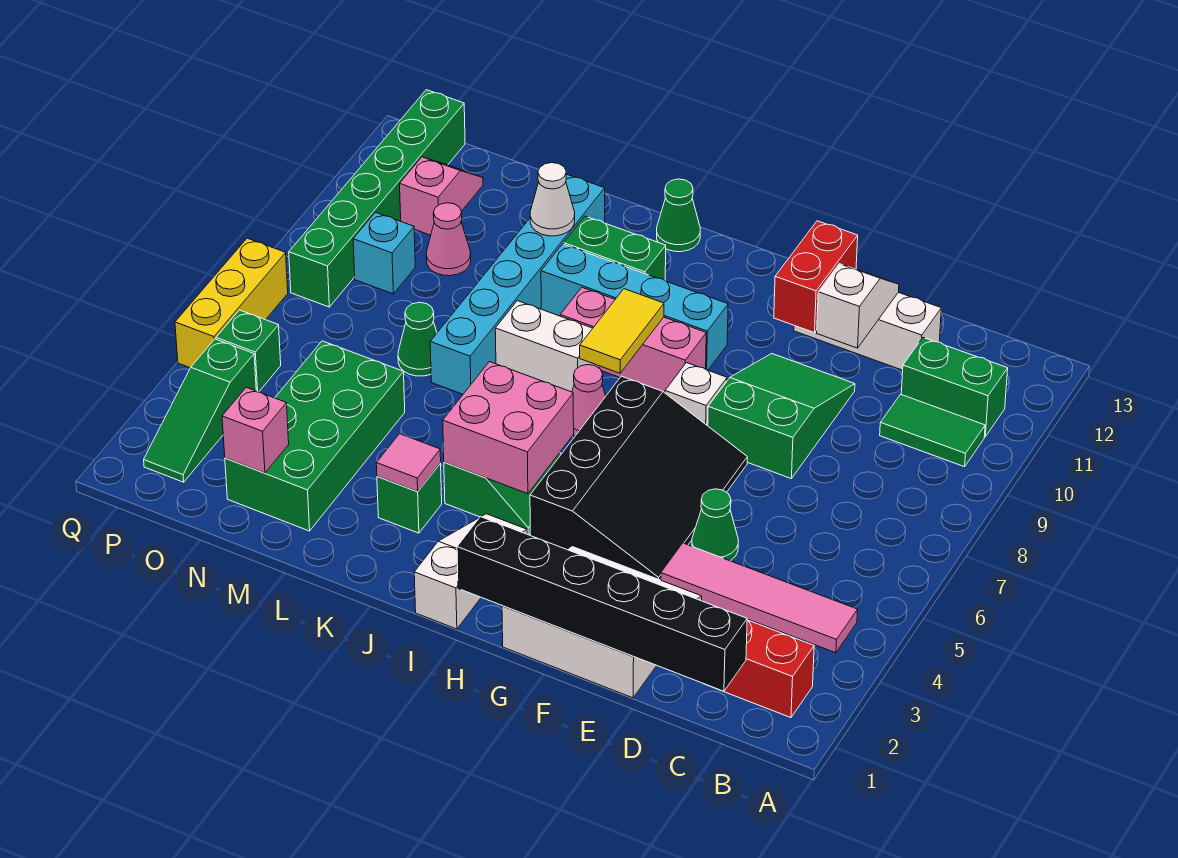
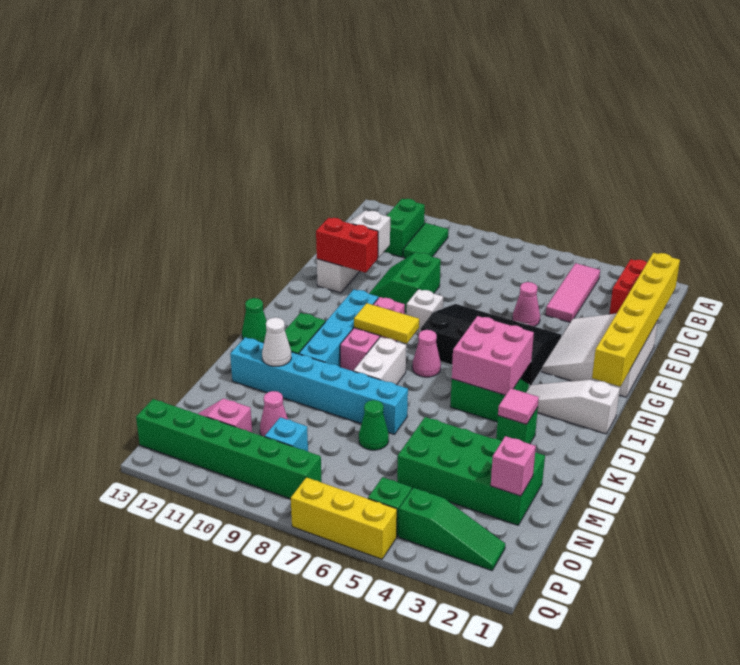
pink tile B4:E4 level 1 -> pink tile B4:D4 level 1
black brick C1:H1 level 2 -> yellow brick C1:H1 level 2
green cone E5 level 1 -> pink cone E5 level 1
green slope E8:F10 level 1 top 8 -> green slope E9:F10 level 1 top 9

